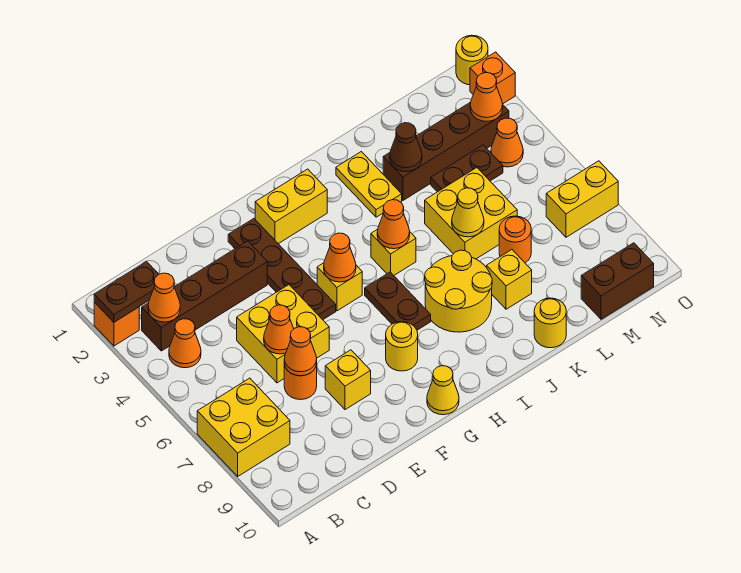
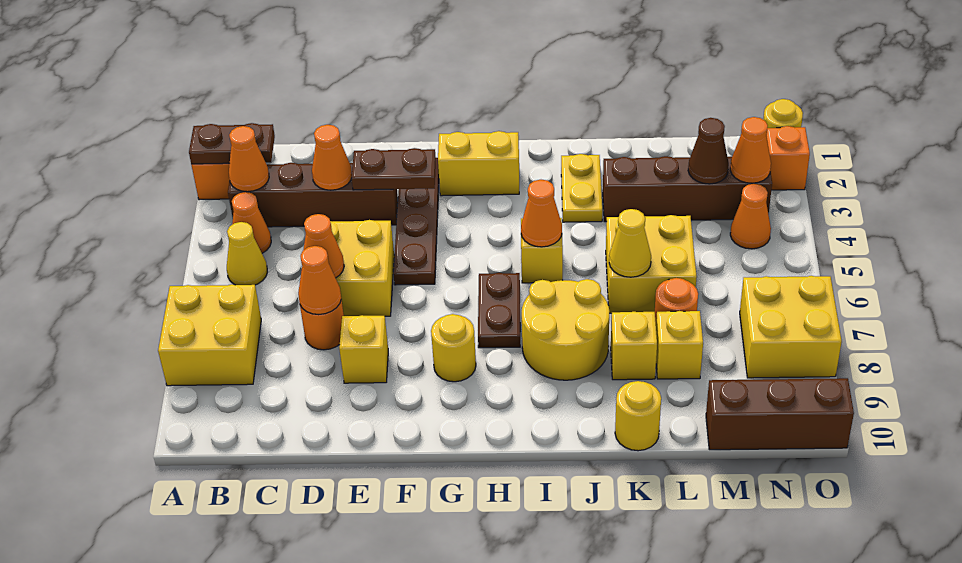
yellow brick G5 level 1 -> yellow brick L8 level 1
orange cone G5 level 2 -> orange cone D3 level 2
yellow cone G10 level 1 -> yellow cone B5 level 1
brown cone K3 level 2 -> brown cone M3 level 2
brown plate L4:M4 level 1 -> brown plate E3:F3 level 2
brown brick M10:N10 level 1 -> brown brick M10:O10 level 1
yellow brick N7:O7 level 1 -> yellow brick N7:O8 level 1

